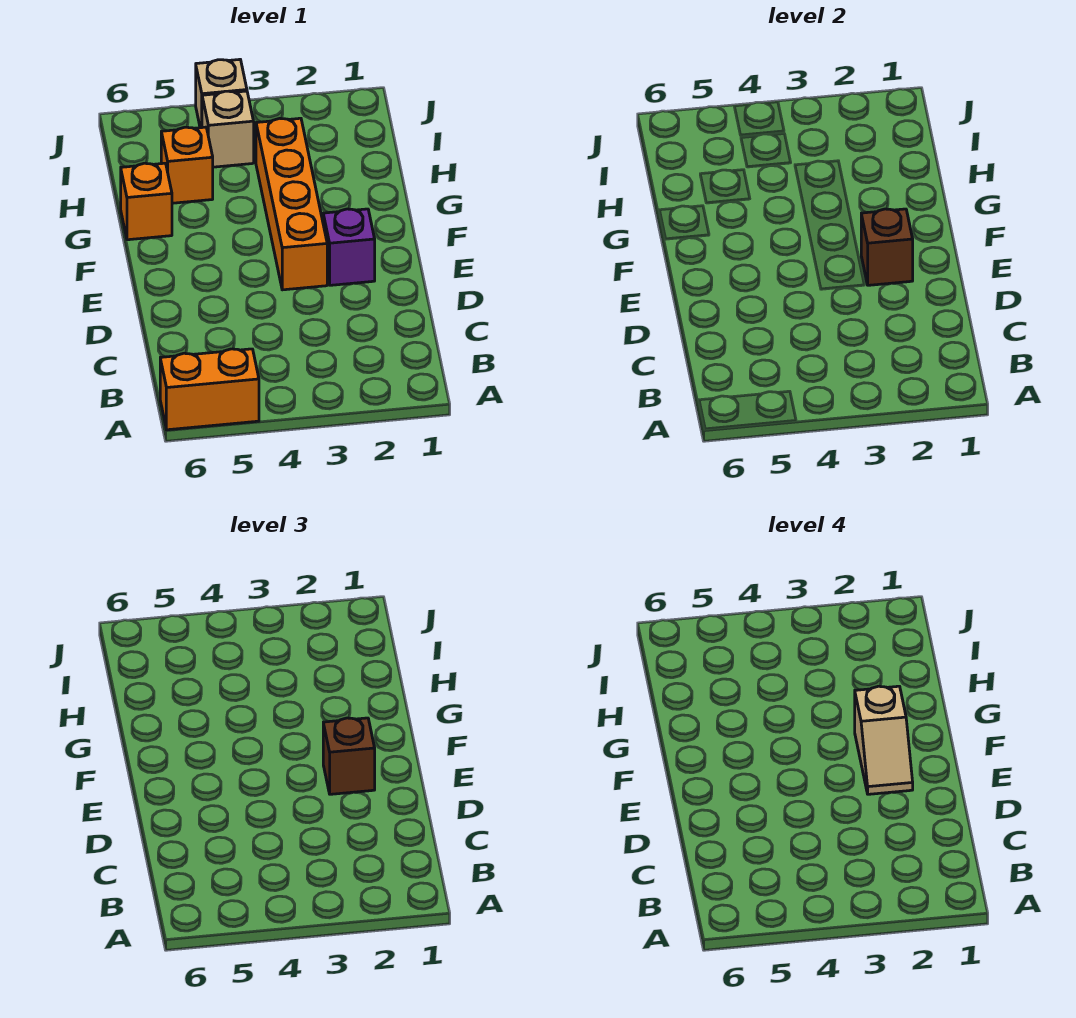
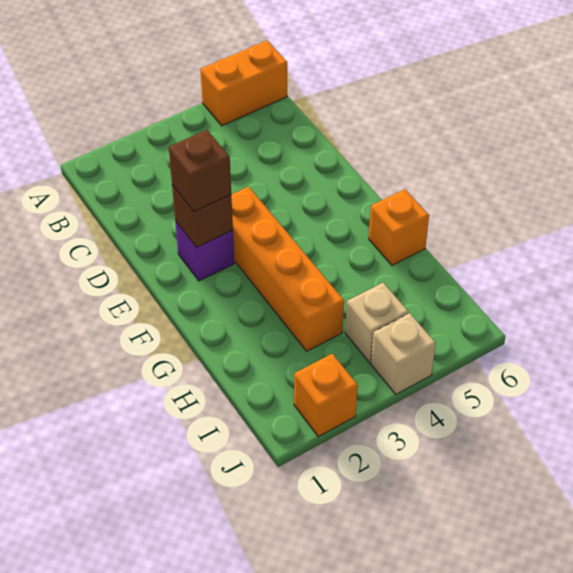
tan slope E2:F2 level 4 top F -> none
orange brick H5 level 1 -> orange brick J2 level 1

